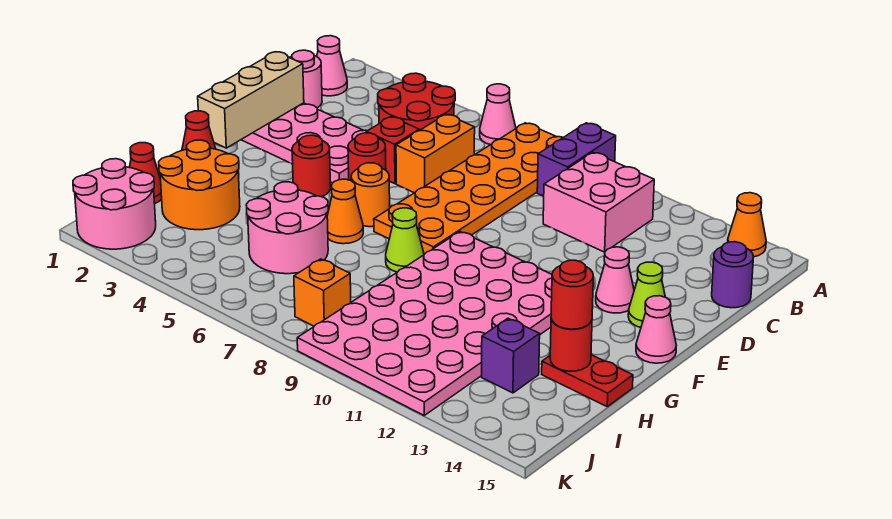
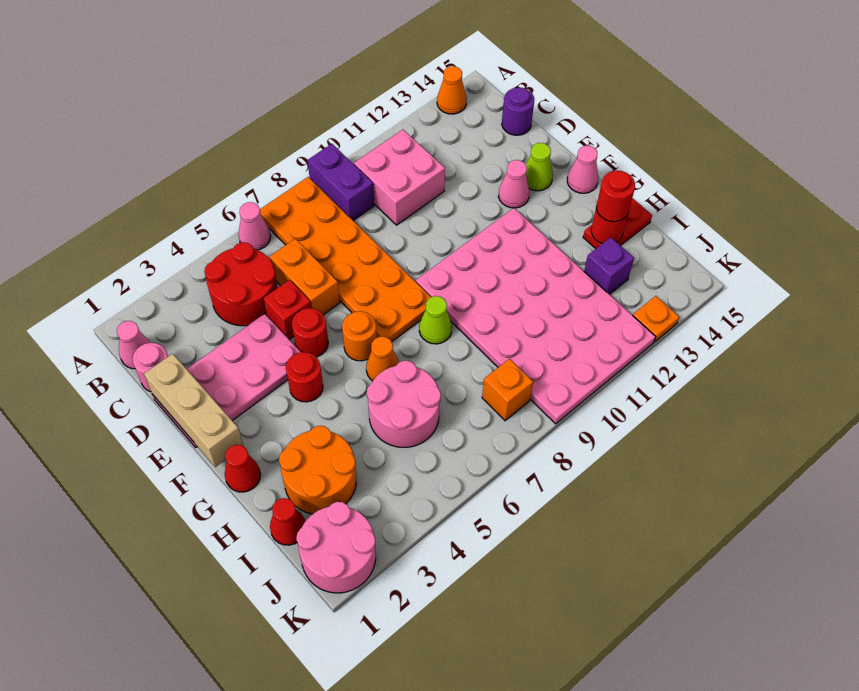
none -> orange plate K13 level 1

